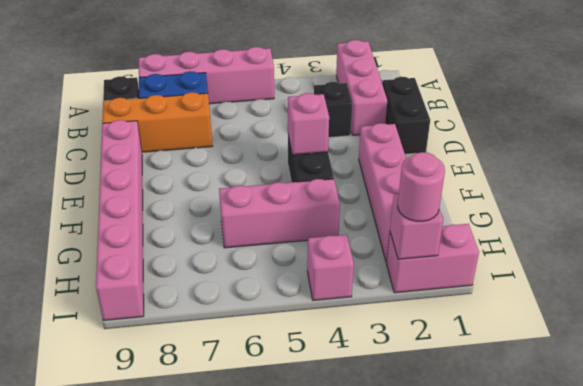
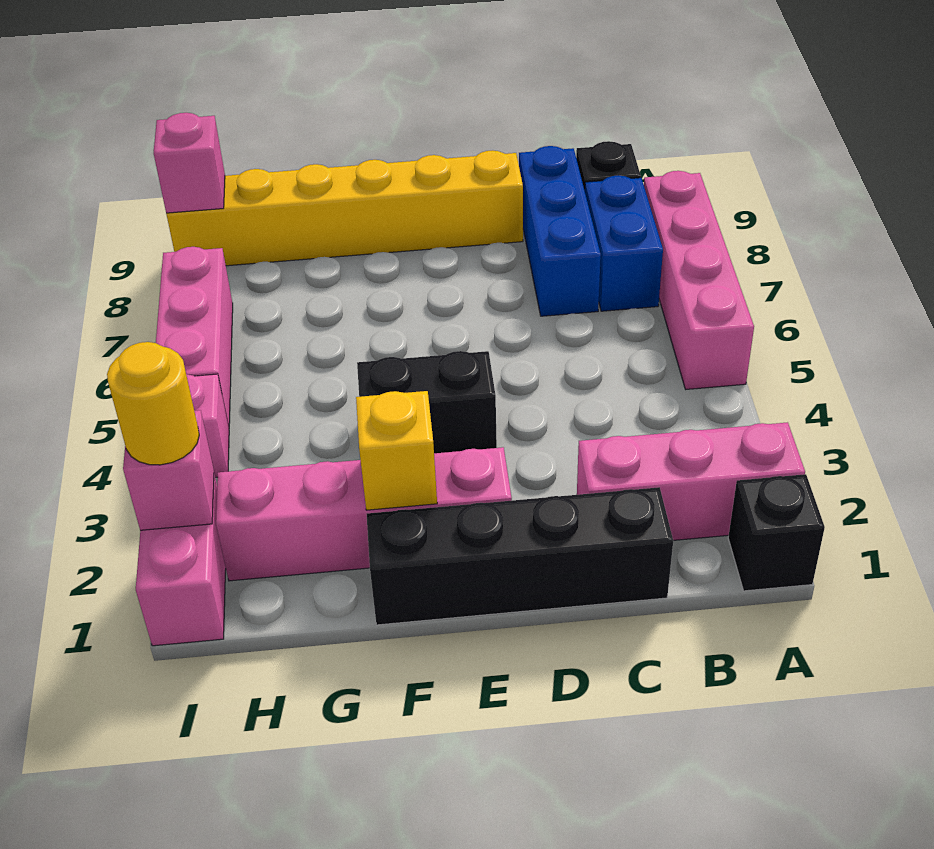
black brick C1:D1 level 1 -> black brick C1:F1 level 1
black brick C3 level 1 -> black brick A1 level 1
orange brick C7:C9 level 1 -> blue brick C7:C9 level 1
pink brick D9:I9 level 1 -> yellow brick D9:I9 level 1
pink brick E4 level 2 -> pink brick I9 level 2
none -> yellow brick F2 level 2
pink brick G4:G6 level 1 -> pink brick I5:I7 level 1
pink round brick I2 level 3 -> yellow round brick I2 level 3

